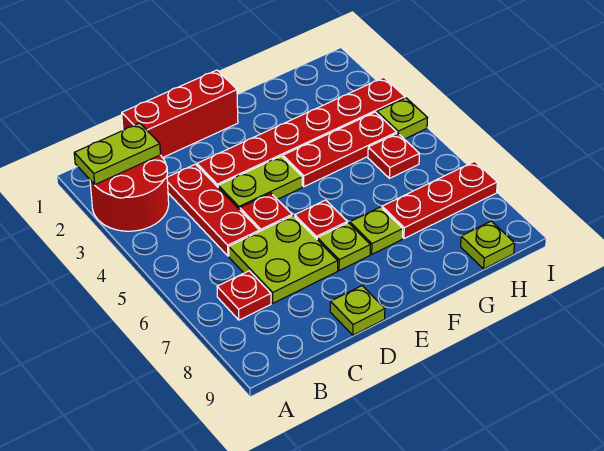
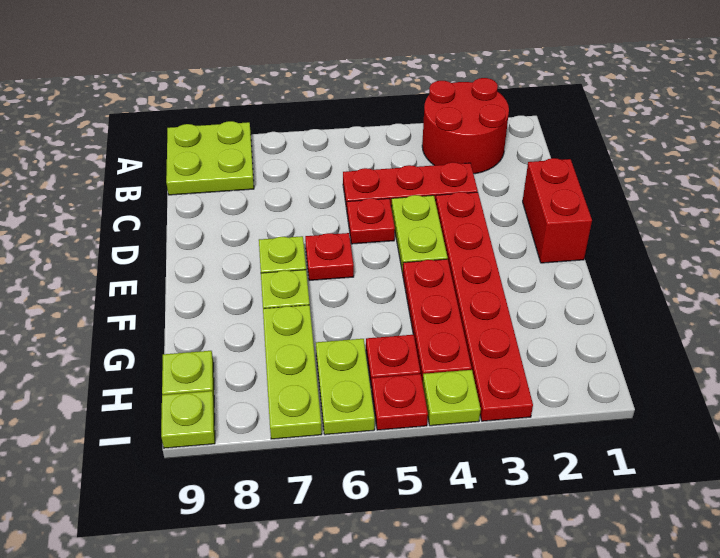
lime plate A2:B2 level 2 -> lime plate H6:I6 level 1
red plate B7 level 1 -> red plate I5 level 1
red brick C1:E1 level 1 -> red brick D1:E1 level 1
lime plate C6:D7 level 1 -> lime plate A8:B9 level 1
lime plate D9 level 1 -> lime plate I9 level 1
red plate G7:I7 level 1 -> lime plate G7:I7 level 1

